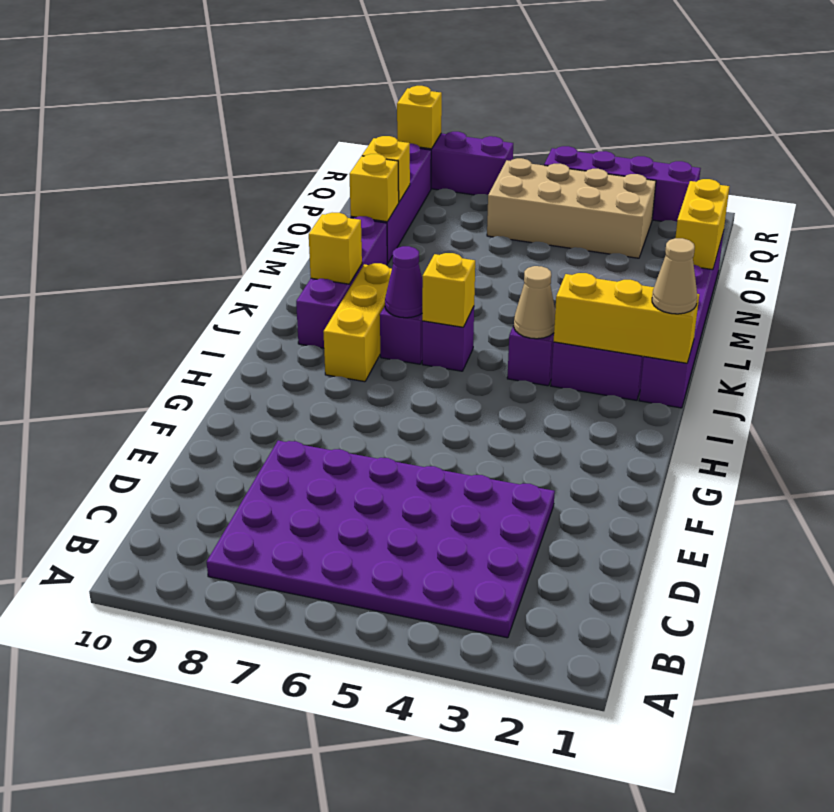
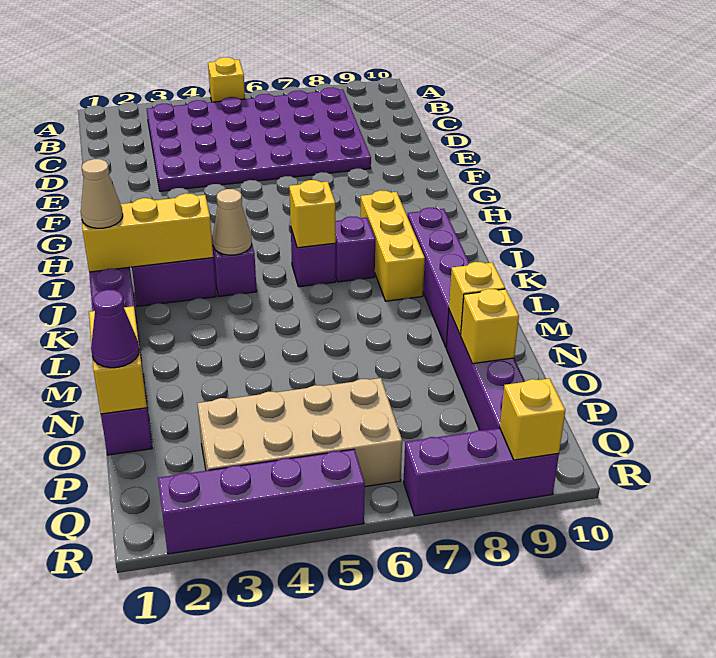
purple cone J7 level 2 -> purple cone O1 level 3
yellow brick K9 level 2 -> yellow brick A5 level 1

